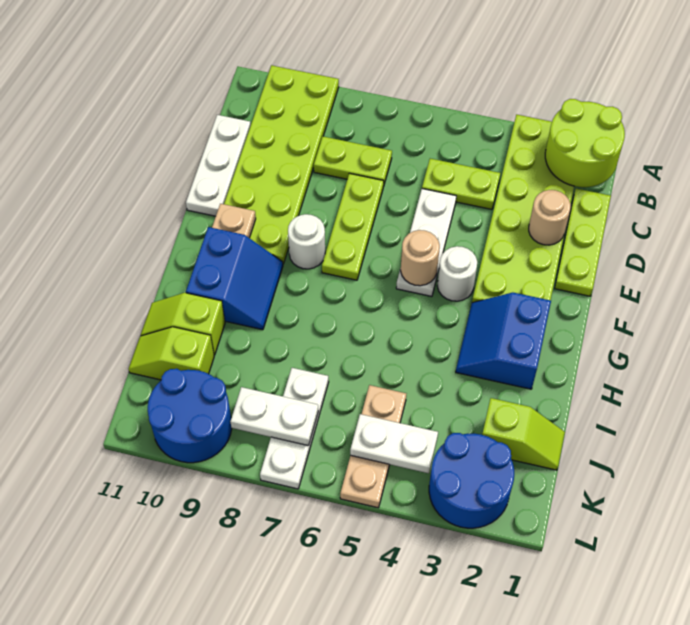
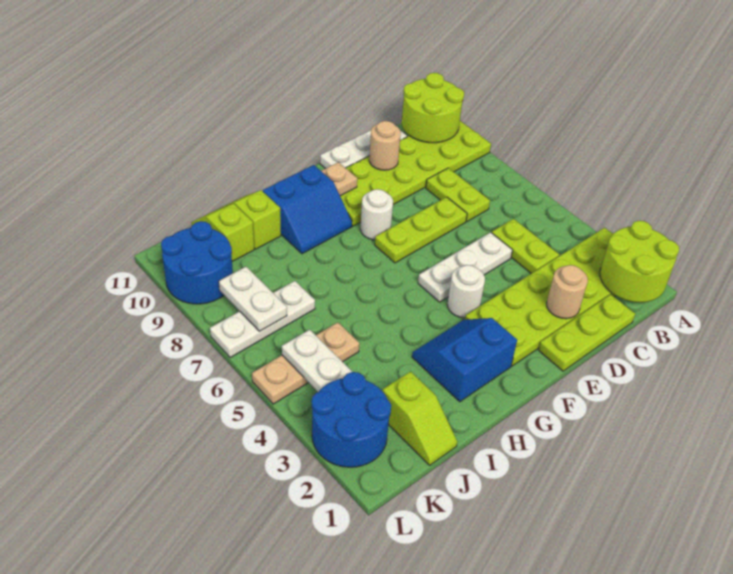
none -> lime round brick A10:B11 level 2
tan round brick F5 level 2 -> tan round brick D10 level 2

